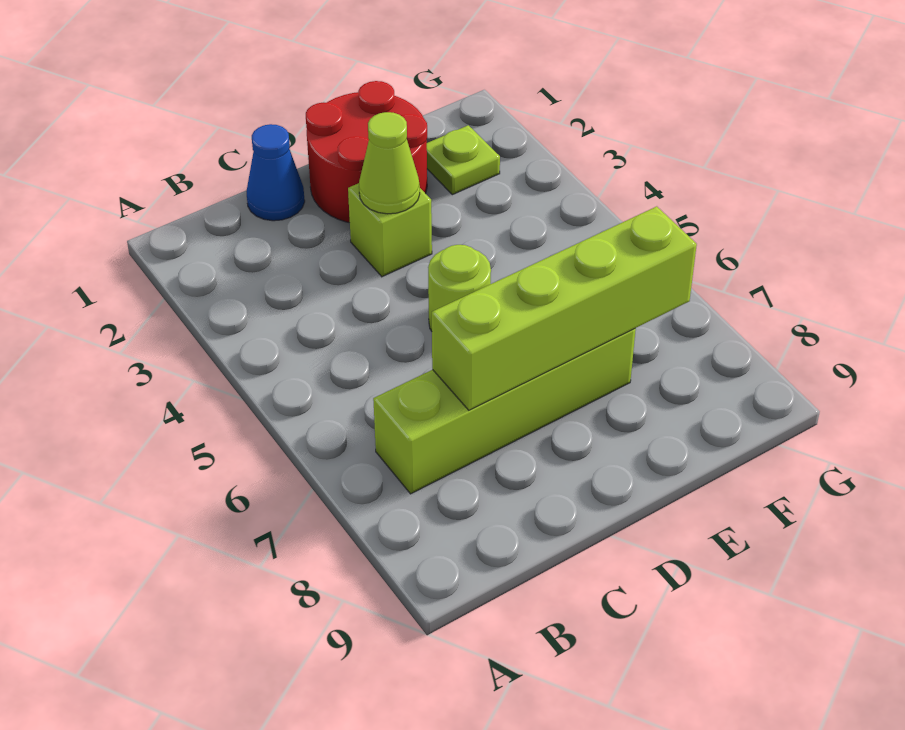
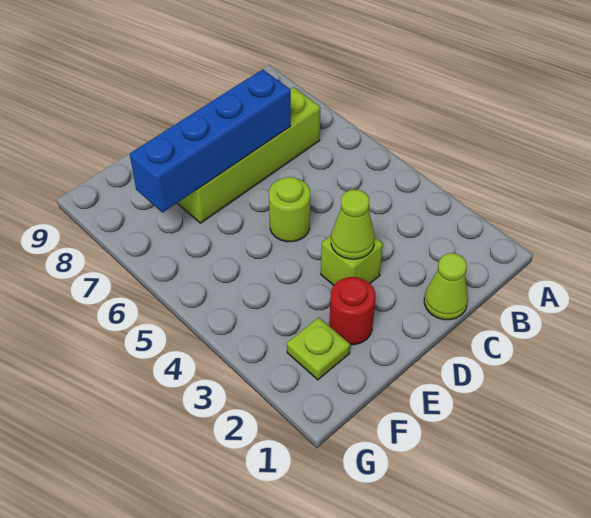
blue cone C1 level 1 -> lime cone C1 level 1
lime brick C7:F7 level 2 -> blue brick C7:F7 level 2
red round brick D1:E2 level 1 -> red round brick E2 level 1

